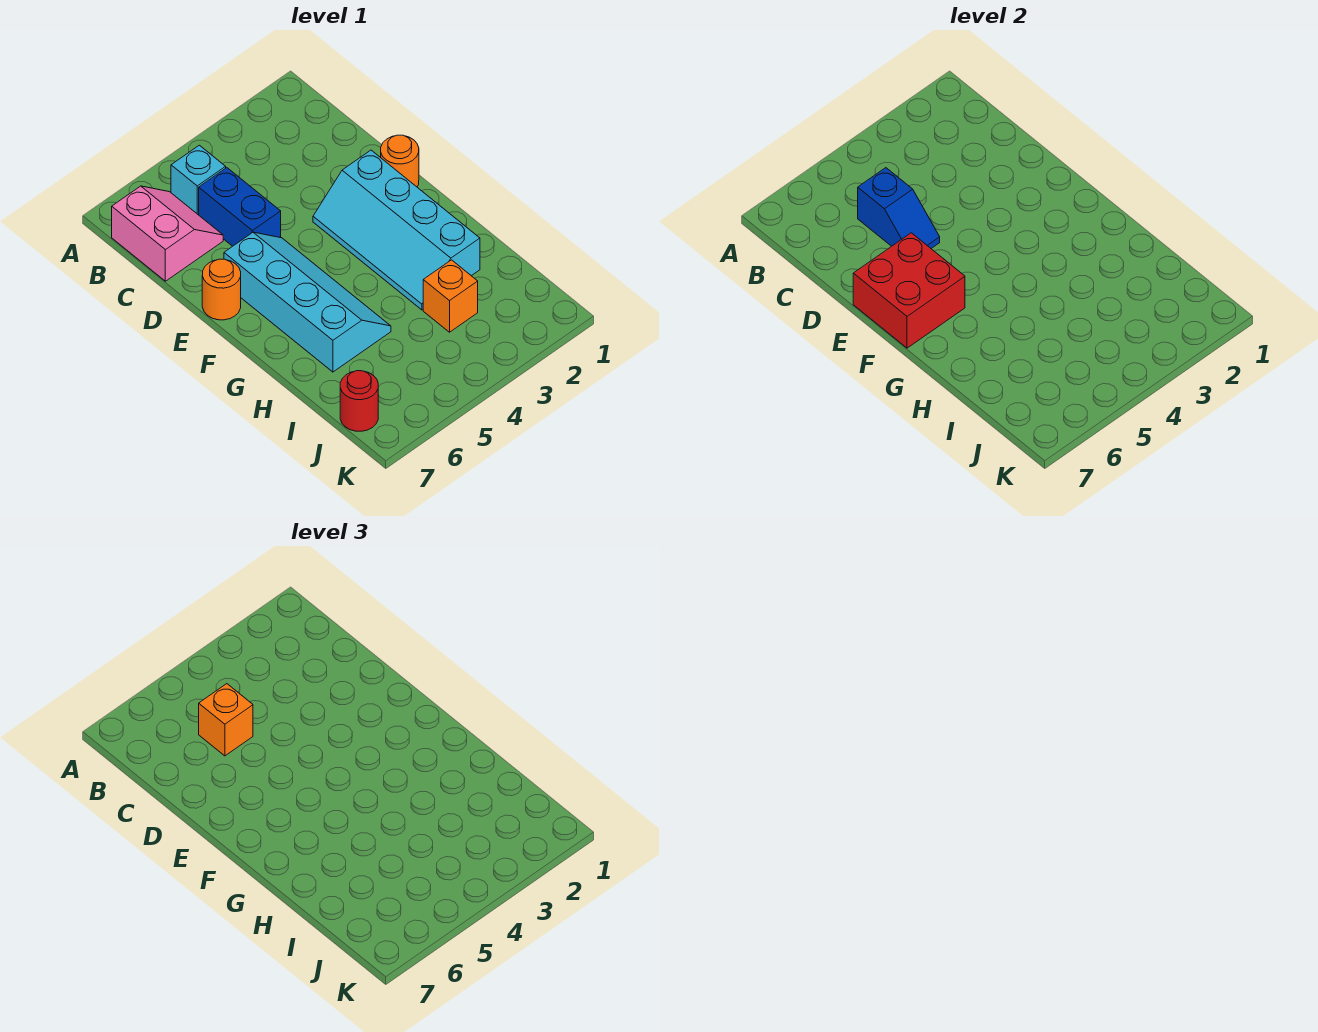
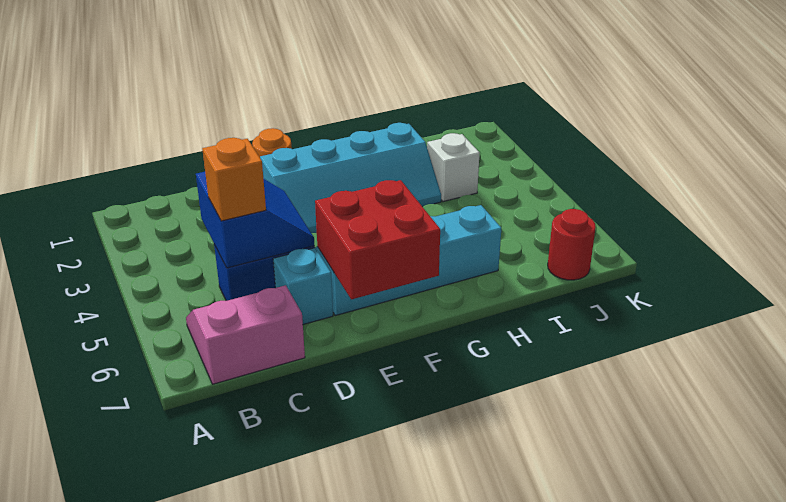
cyan brick B5 level 1 -> cyan brick D6 level 1
blue slope C5:D5 level 2 top C -> blue slope C4:D5 level 2 top C
orange round brick E7 level 1 -> none
orange brick I3 level 1 -> white brick I3 level 1

